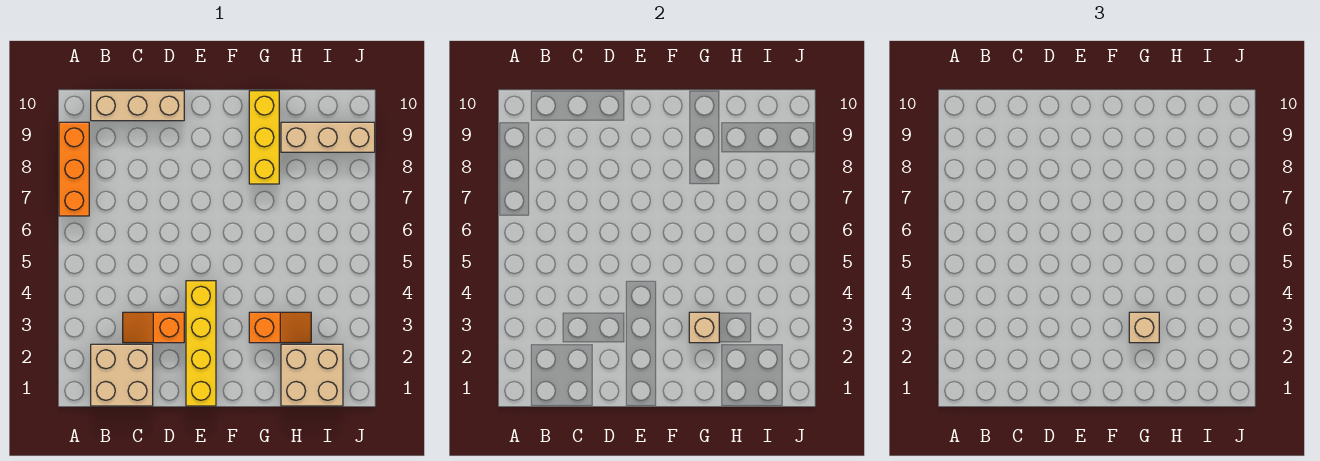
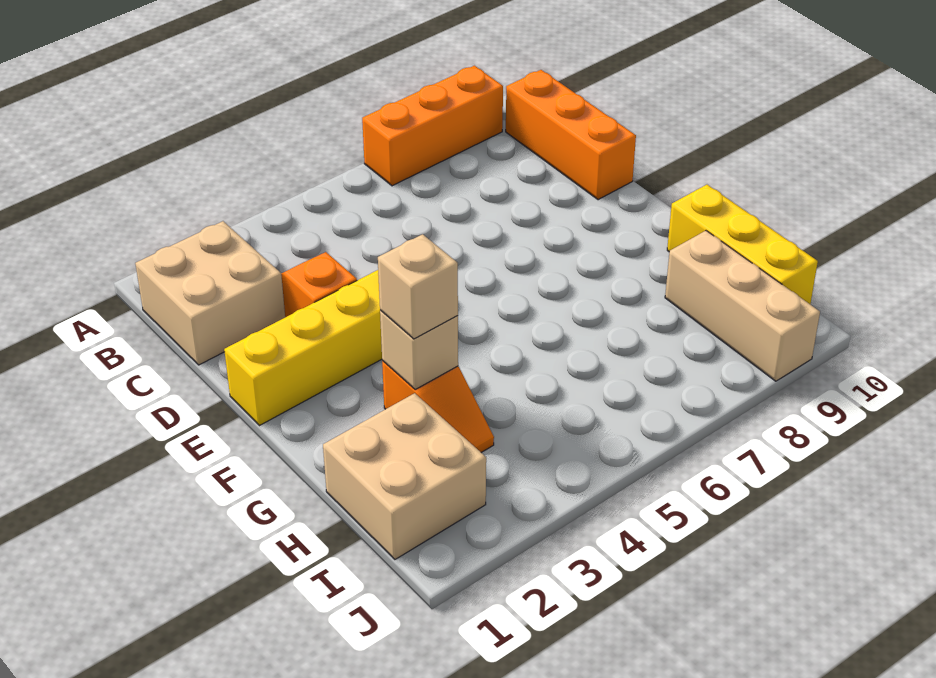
tan brick B10:D10 level 1 -> orange brick B10:D10 level 1
yellow brick G8:G10 level 1 -> yellow brick G10:I10 level 1

